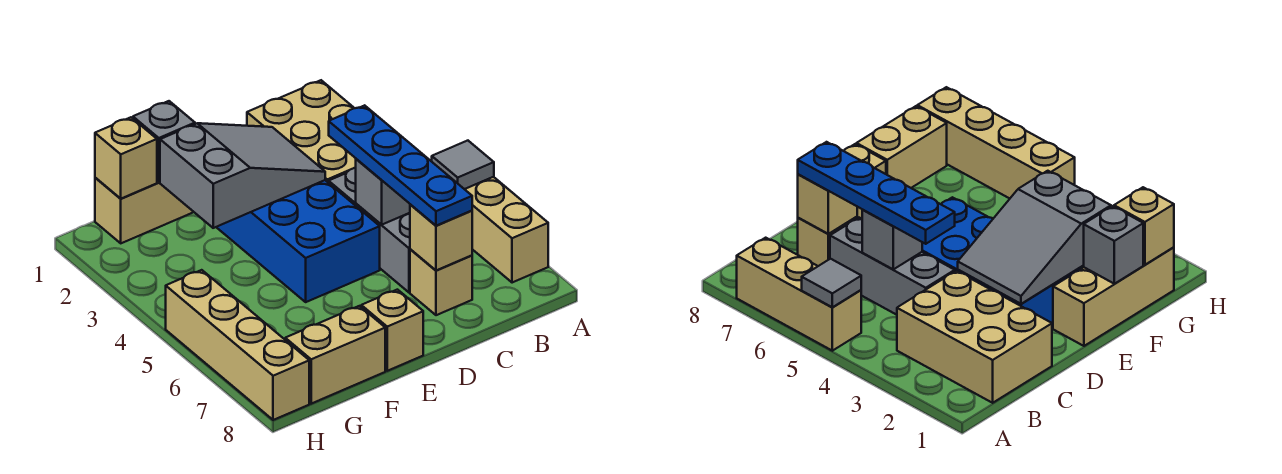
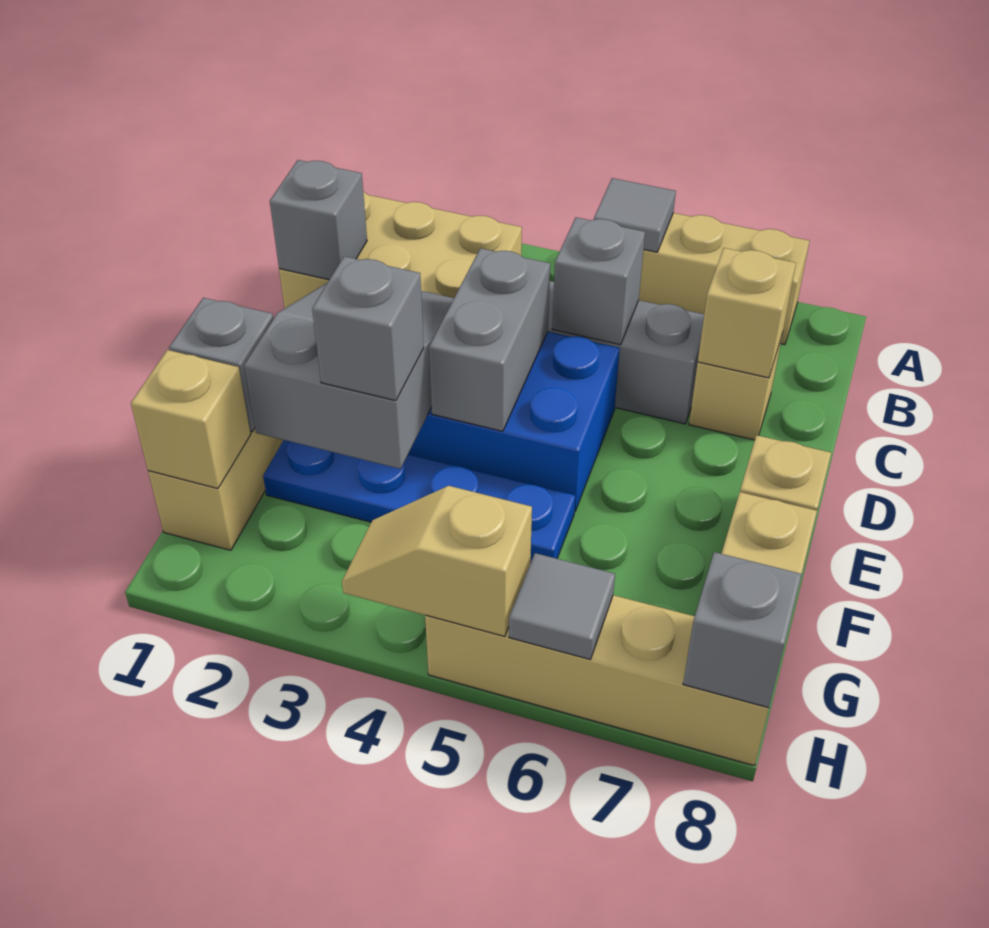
none -> grey brick C1 level 2
blue plate C4:C7 level 3 -> blue plate F2:F5 level 1
none -> grey brick D4:E4 level 2
none -> grey brick F3 level 3
none -> tan slope H4:H5 level 2 top 5
none -> grey tile H6 level 2
none -> grey brick H8 level 2

